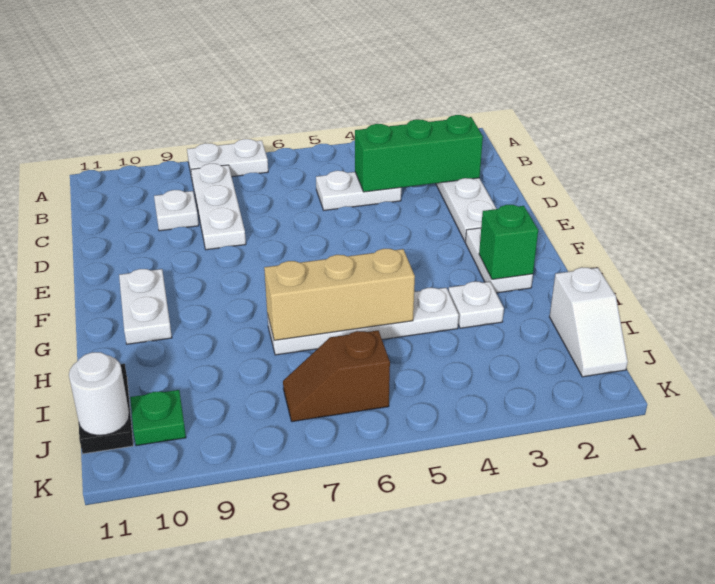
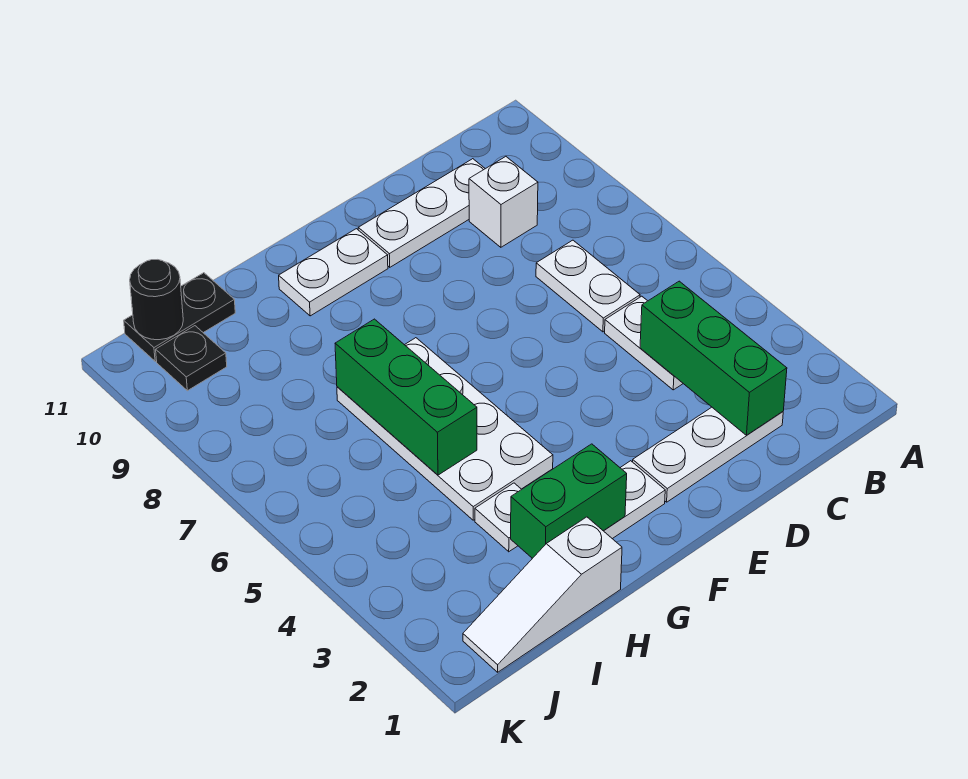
white plate A7:A8 level 1 -> white plate C6:C7 level 1
white plate B8:D8 level 1 -> white plate C10:E10 level 1
white plate C9 level 1 -> white brick C9 level 1
green brick G2 level 2 -> green brick G2:H2 level 2
white plate H4:H7 level 1 -> white plate G4:H7 level 1
tan brick H5:H7 level 2 -> green brick H5:H7 level 2
white slope I1:J1 level 1 top I -> white slope H1:J1 level 1 top H
brown slope J6:J7 level 1 top 6 -> none
green plate J10 level 1 -> black plate J10 level 1
white round brick J11 level 2 -> black round brick J11 level 2

